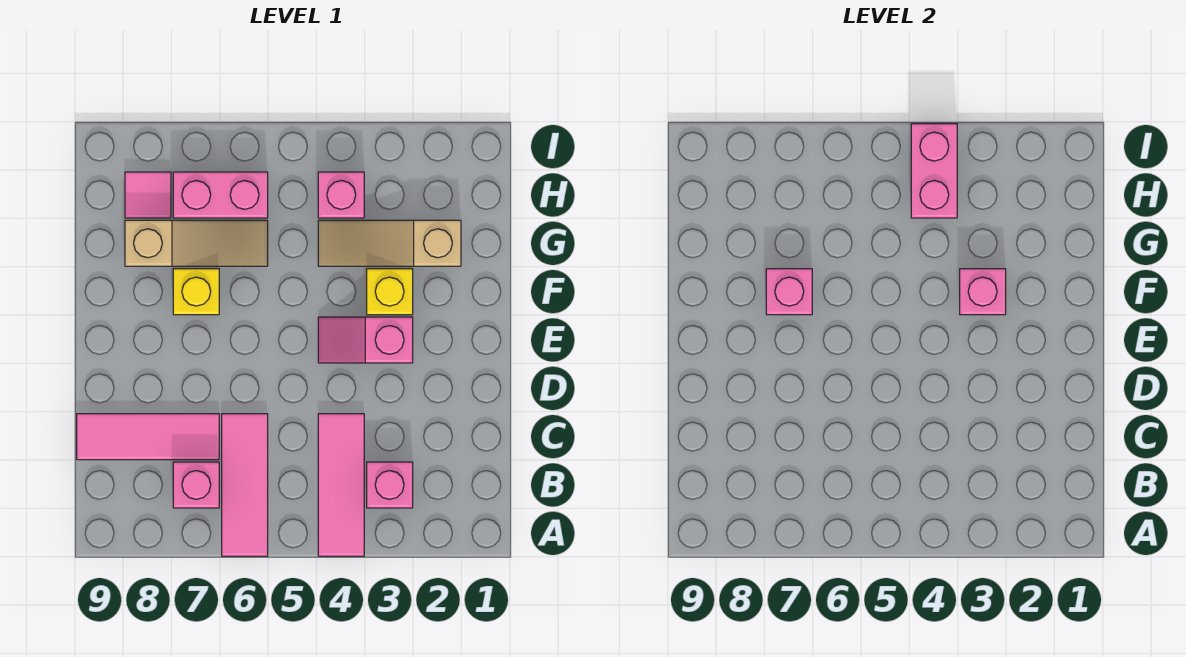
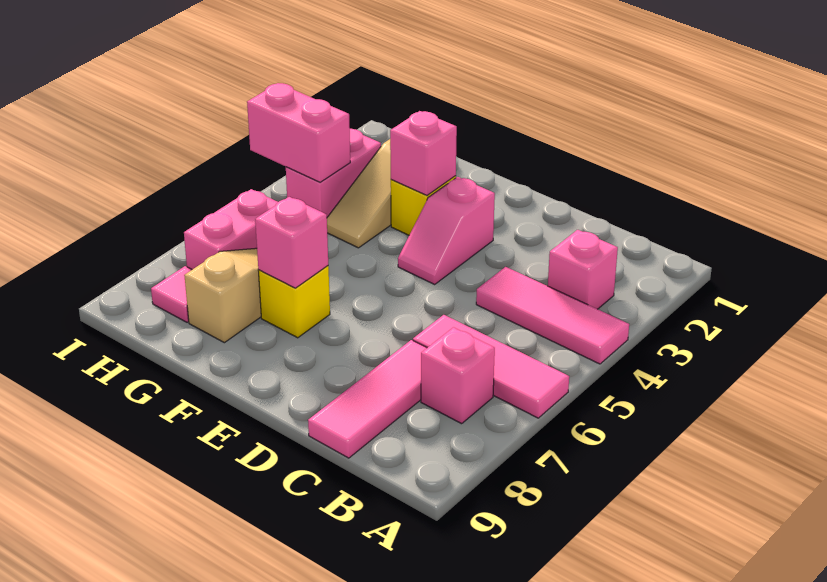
pink brick H4 level 1 -> pink brick H3:H4 level 1

